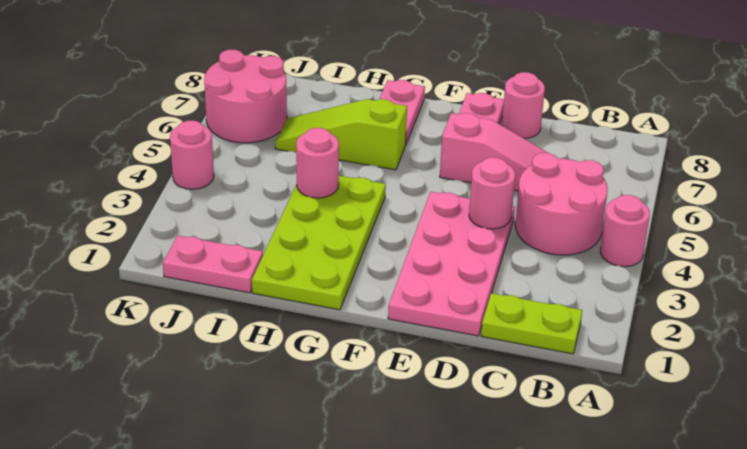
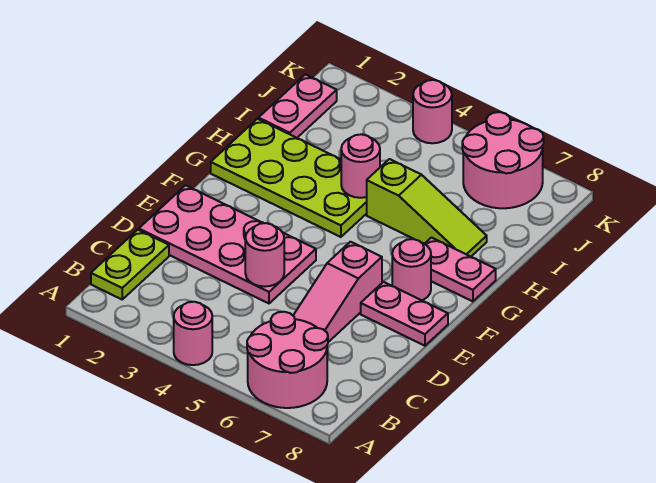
pink round brick B4:C5 level 1 -> pink round brick A6:B7 level 1
pink round brick D8 level 1 -> pink round brick F7 level 1
lime slope G6:I6 level 1 top G -> lime slope H5:H7 level 1 top 5

